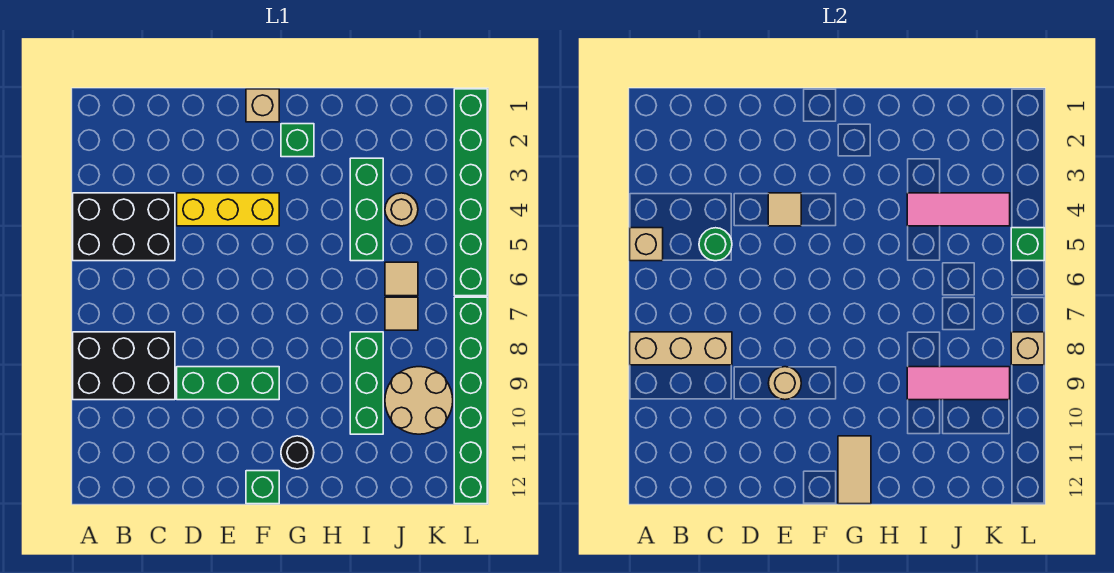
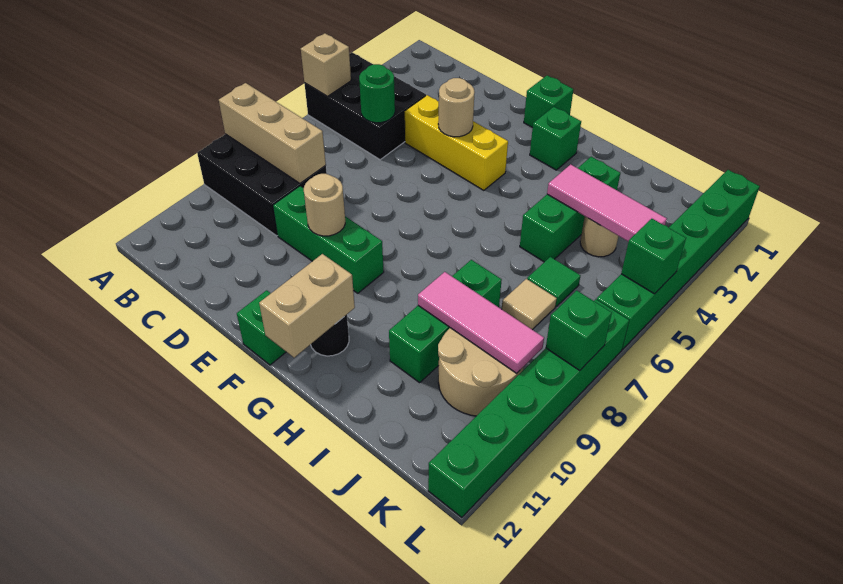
tan tile E4 level 2 -> tan round brick E4 level 2
tan brick F1 level 1 -> green brick F1 level 1
tan tile G11:G12 level 2 -> tan brick G11:G12 level 2
tan tile J6 level 1 -> green tile J6 level 1
tan brick L8 level 2 -> green brick L8 level 2

